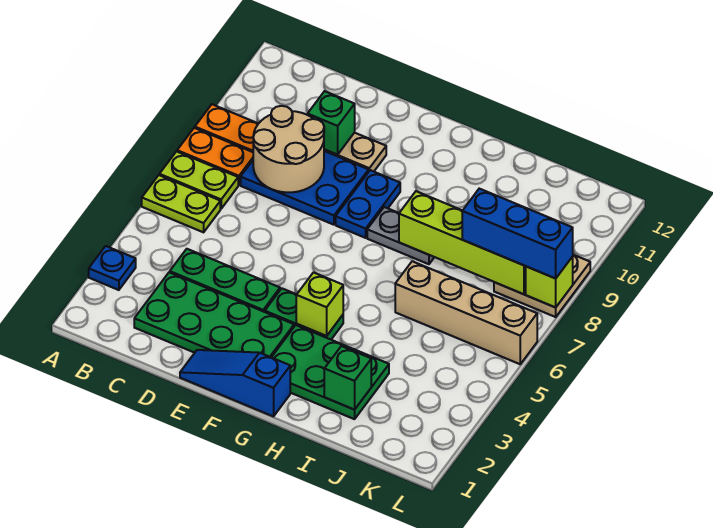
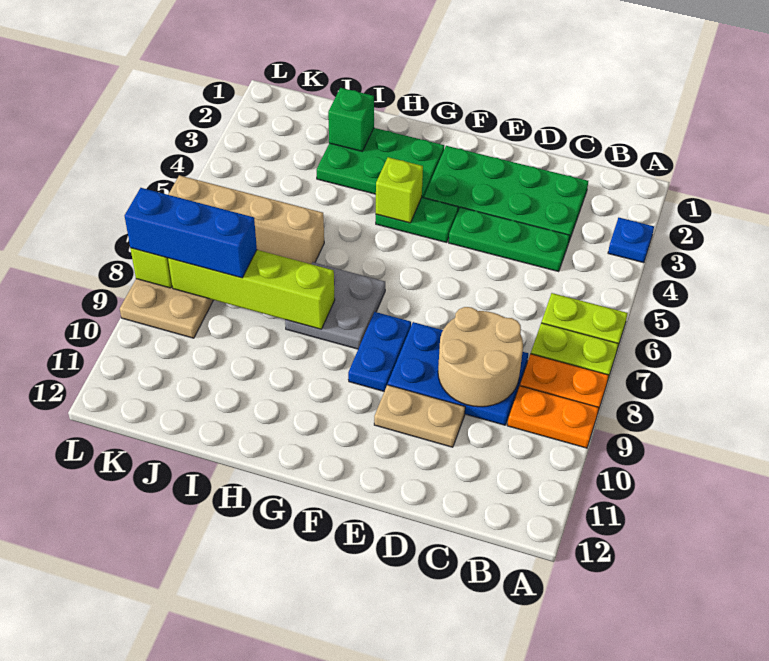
green brick D10 level 2 -> none
blue slope E1:G1 level 1 top G -> none
grey plate G8:H8 level 1 -> grey plate G7:H8 level 1

